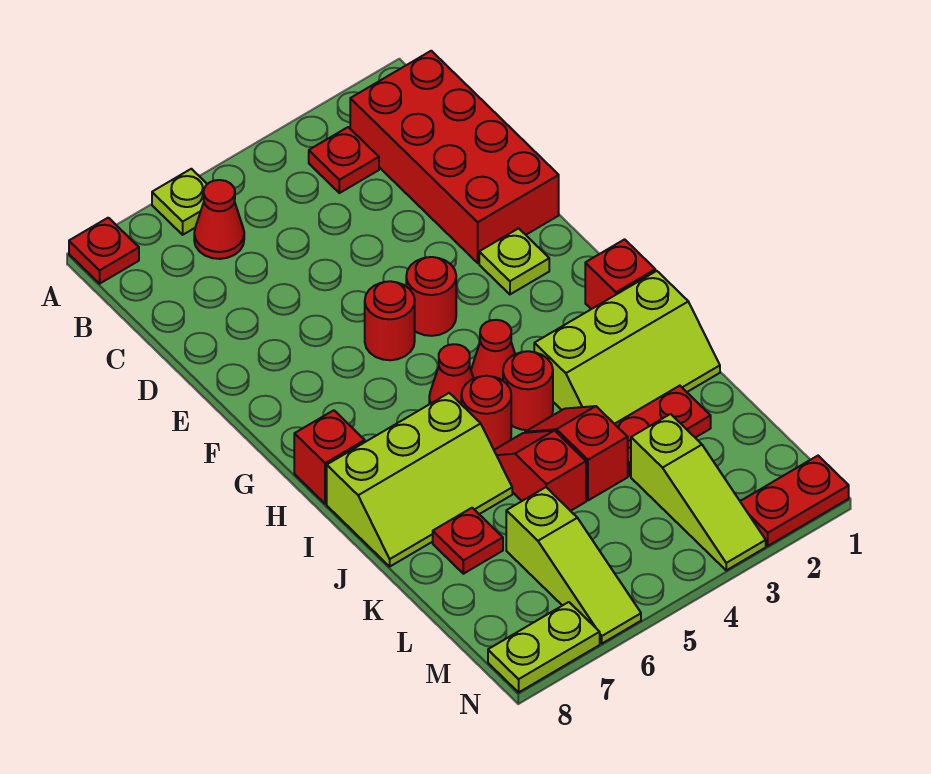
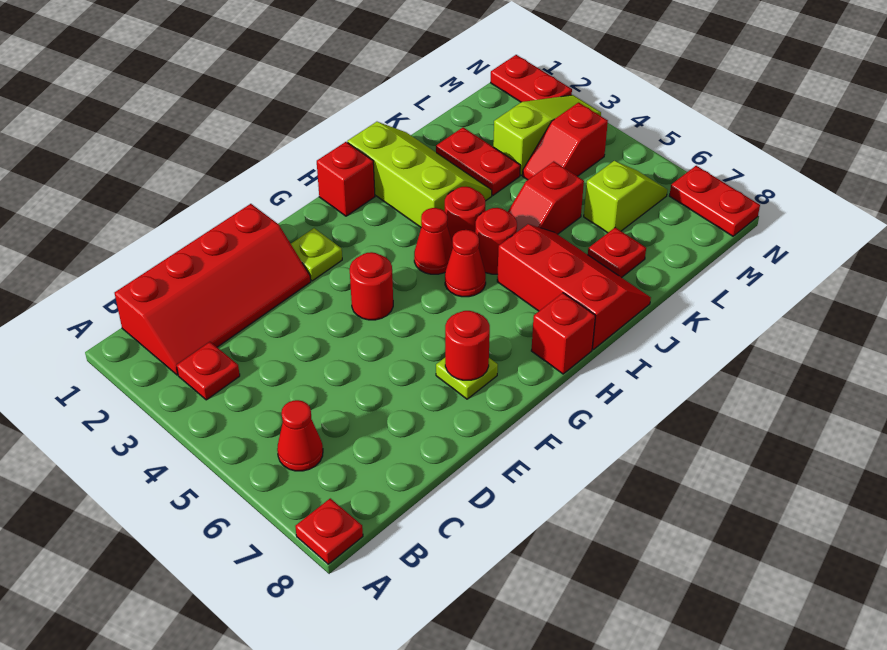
lime plate A6 level 1 -> lime plate F7 level 1
red brick B1:E2 level 1 -> red slope B1:E2 level 1 top 1
red round brick F5 level 1 -> red round brick F7 level 2
lime slope I6:J8 level 1 top I -> red slope I6:J8 level 1 top I
red slope J4:K4 level 1 top K -> red slope L4:M4 level 1 top M
lime slope L6:N6 level 1 top L -> lime slope L6:M6 level 1 top L
lime plate N7:N8 level 1 -> red plate N7:N8 level 1

